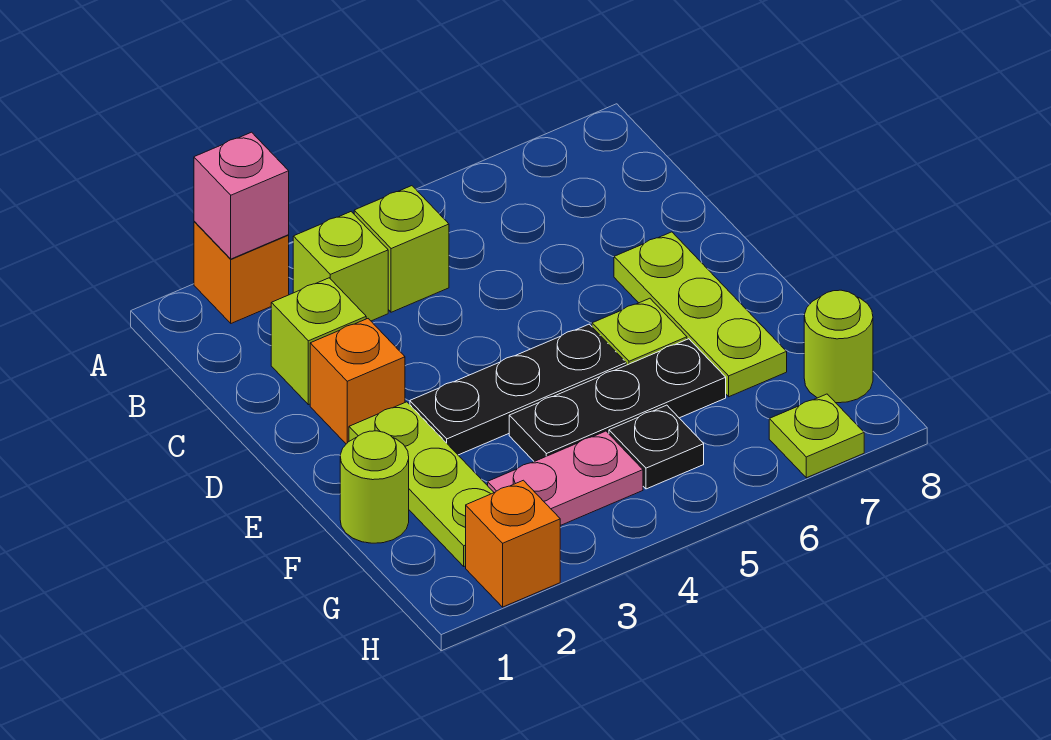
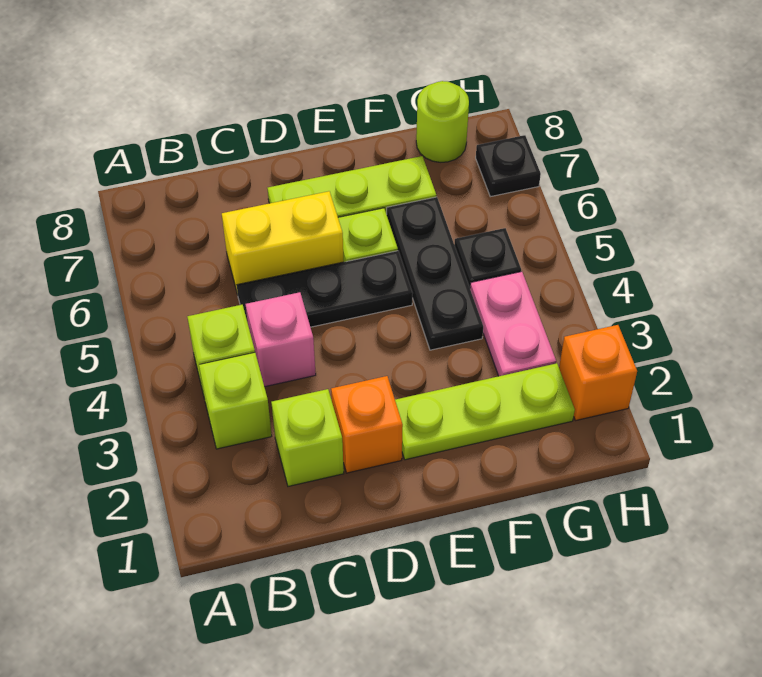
orange brick A2 level 1 -> none
pink brick A2 level 2 -> pink brick C4 level 1
none -> yellow brick C6:D6 level 1
black plate E3:E5 level 1 -> black plate C5:E5 level 1
lime round brick F1 level 1 -> none
lime plate H7 level 1 -> black plate H7 level 1

